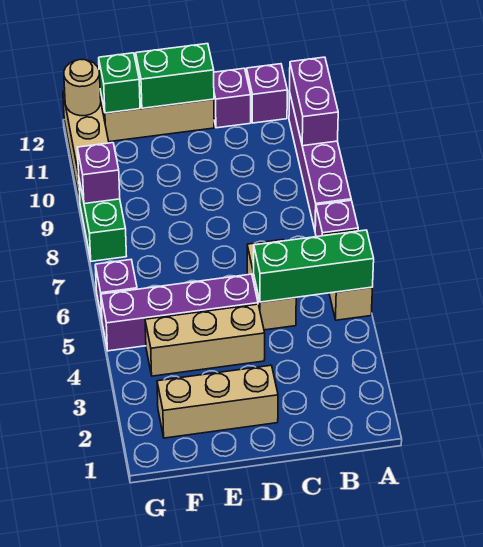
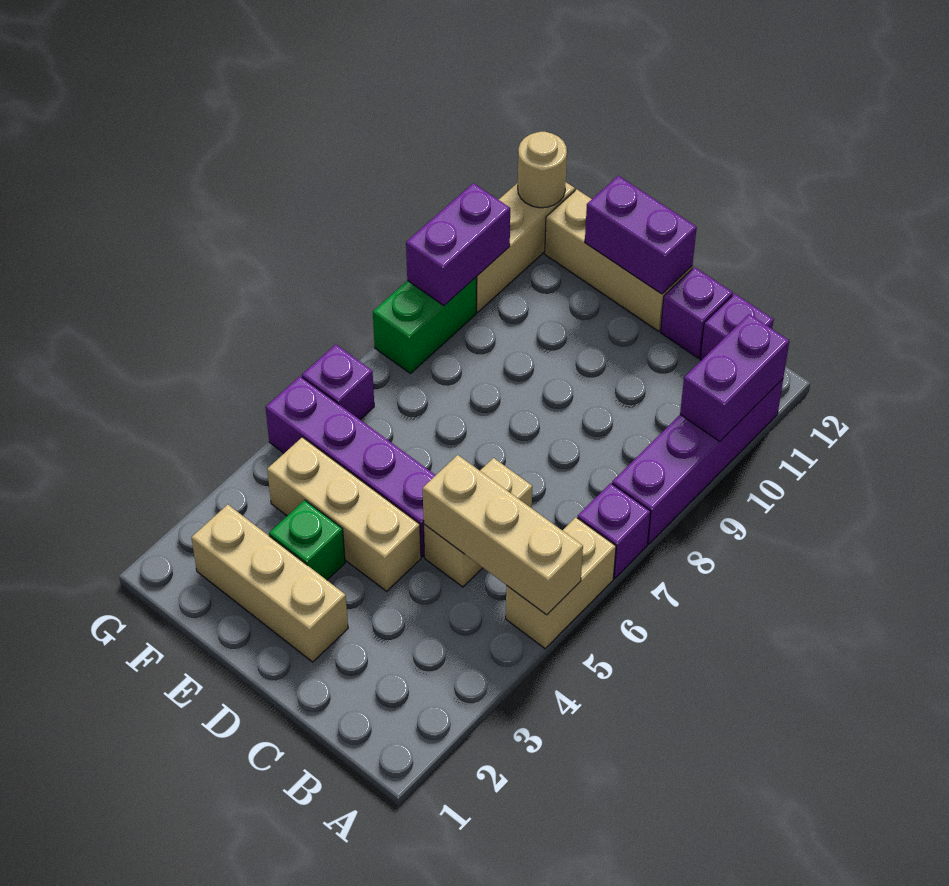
green brick A5:C5 level 2 -> tan brick A5:C5 level 2
green brick D12:E12 level 2 -> purple brick D12:E12 level 2
green brick F12 level 2 -> green brick E3 level 1
purple brick G9 level 2 -> purple brick G9:G10 level 2

